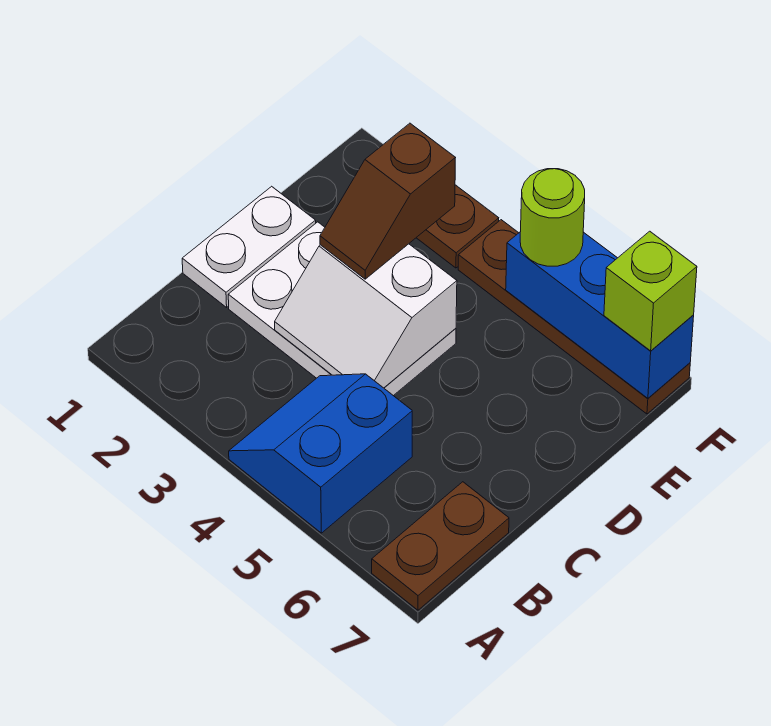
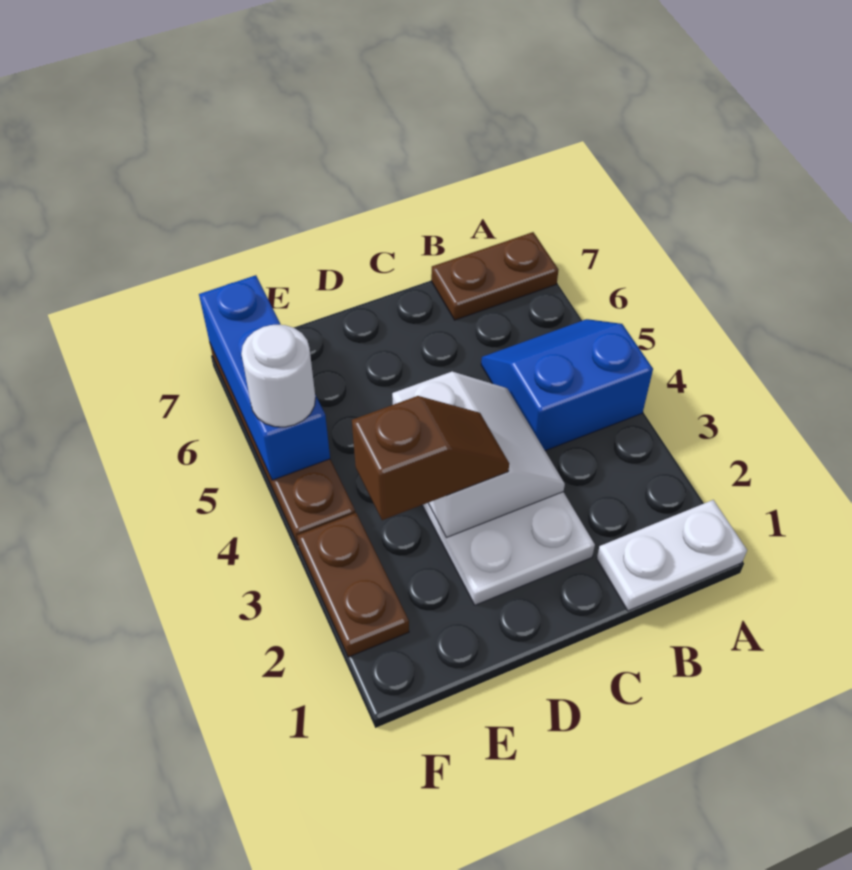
blue slope A4:B5 level 1 top 5 -> blue slope A4:B5 level 1 top 4
white plate C1:D1 level 1 -> white plate A1:B1 level 1
lime round brick F5 level 3 -> white round brick F5 level 3
lime brick F7 level 3 -> none

